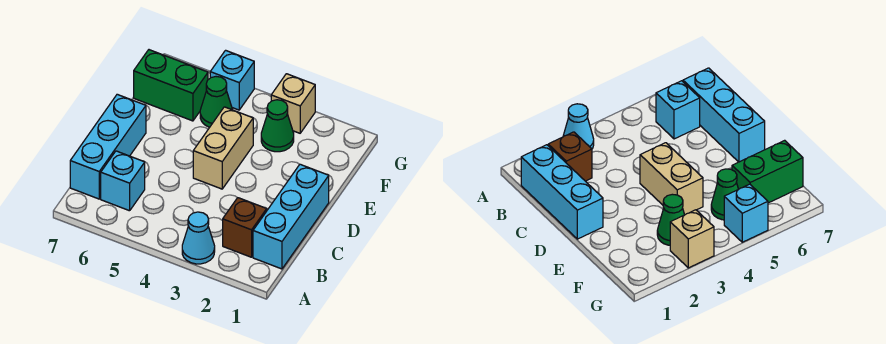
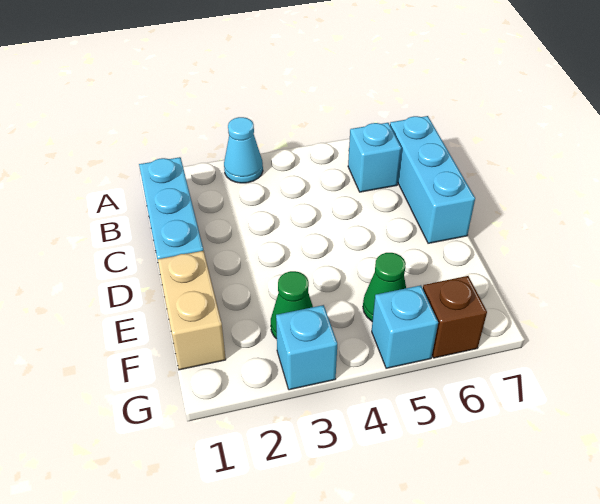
brown brick B2 level 1 -> brown brick G6 level 1
tan brick D4:E4 level 1 -> tan brick E1:F1 level 1
green brick F6:F7 level 1 -> none
tan brick G3 level 1 -> cyan brick G3 level 1

